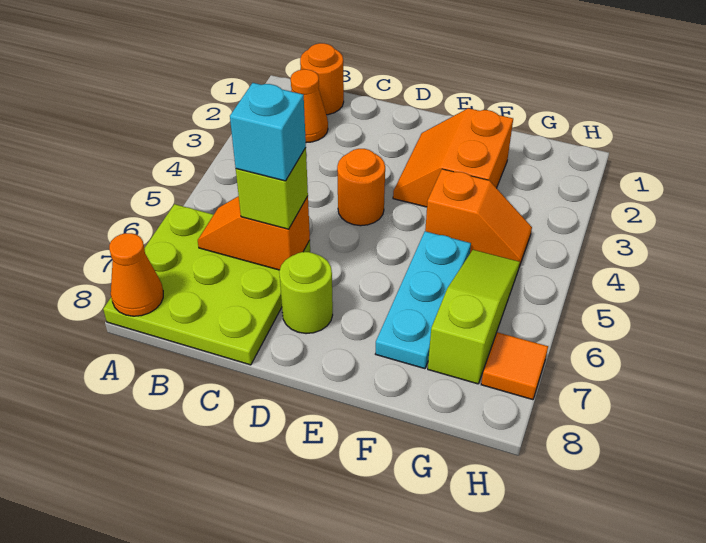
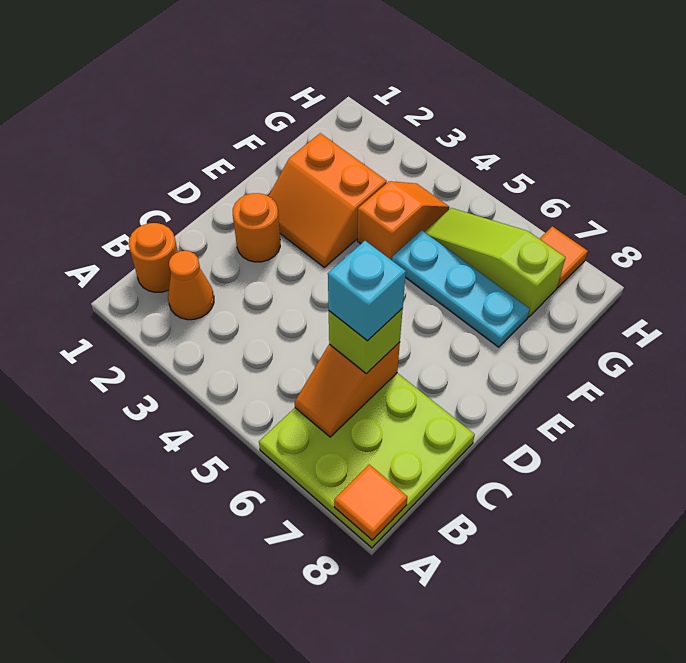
orange cone A8 level 2 -> orange tile A8 level 2
orange round brick D4 level 1 -> orange round brick D2 level 1
lime round brick D7 level 1 -> none

